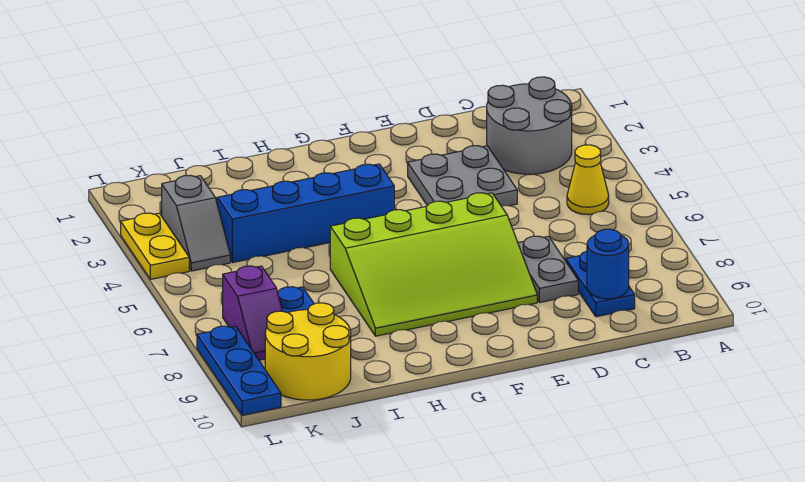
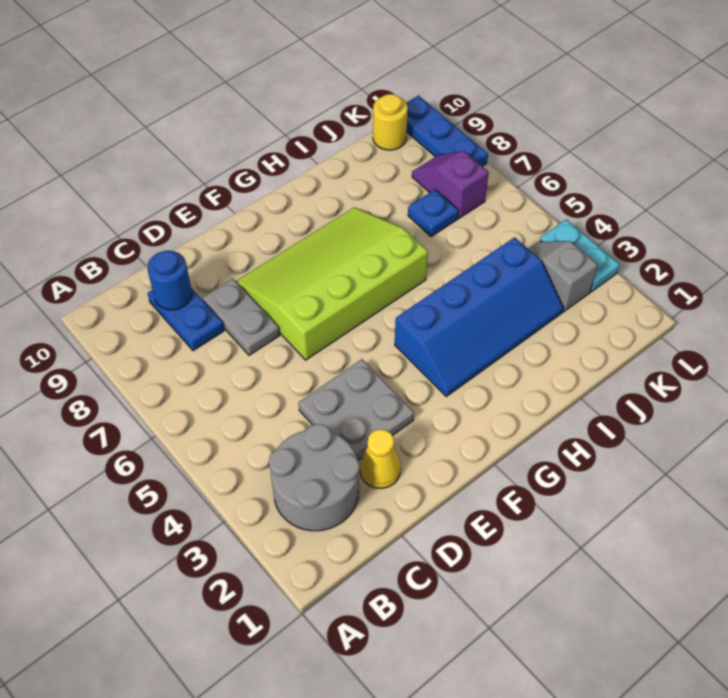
yellow cone B5 level 1 -> yellow cone D2 level 1
yellow round brick J9:K10 level 1 -> yellow round brick K10 level 1
yellow plate L3:L4 level 1 -> cyan plate L3:L4 level 1

